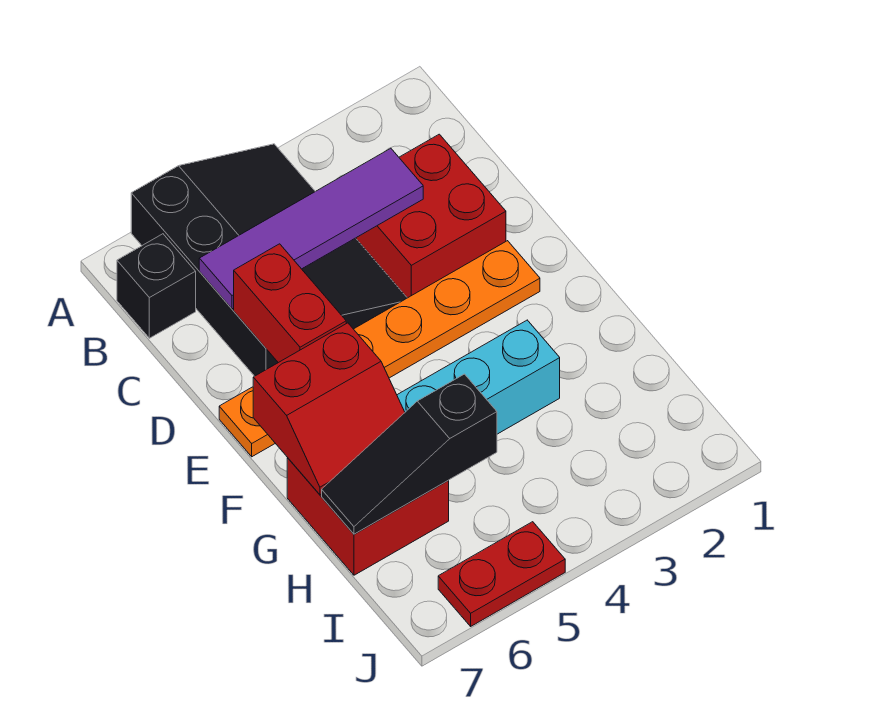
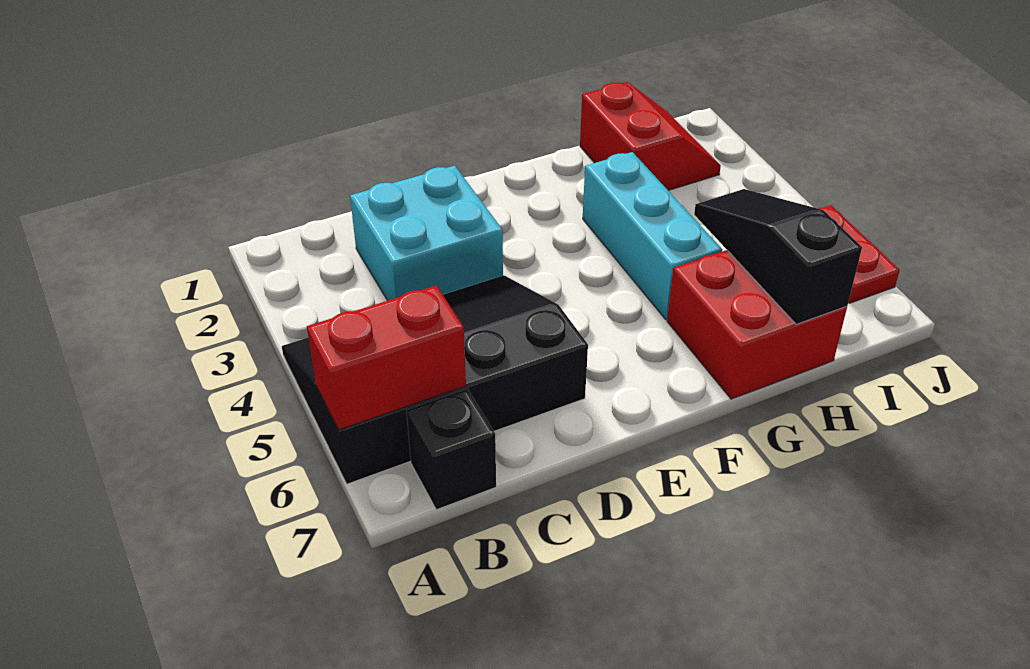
red brick C2:D3 level 1 -> cyan brick C2:D3 level 1
purple tile C3:C6 level 2 -> none
red brick D6:E6 level 2 -> red brick A6:B6 level 2
orange plate E2:E7 level 1 -> none
red slope F6:G7 level 2 top F -> red slope H1:I2 level 1 top H
black slope H5:H7 level 2 top 5 -> black slope H5:H7 level 2 top 7

